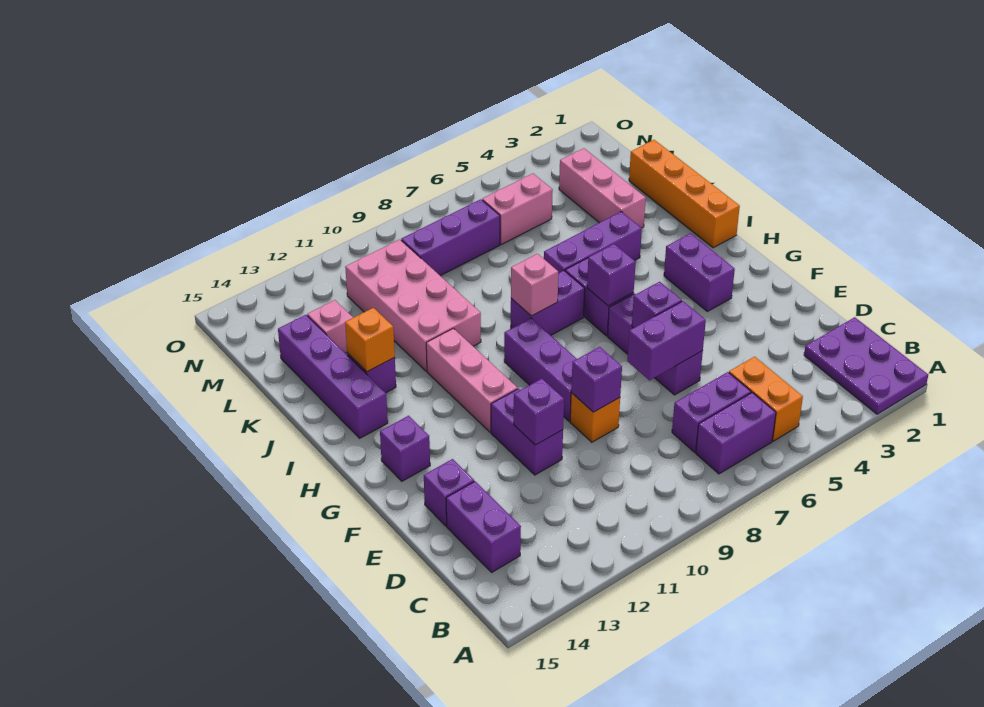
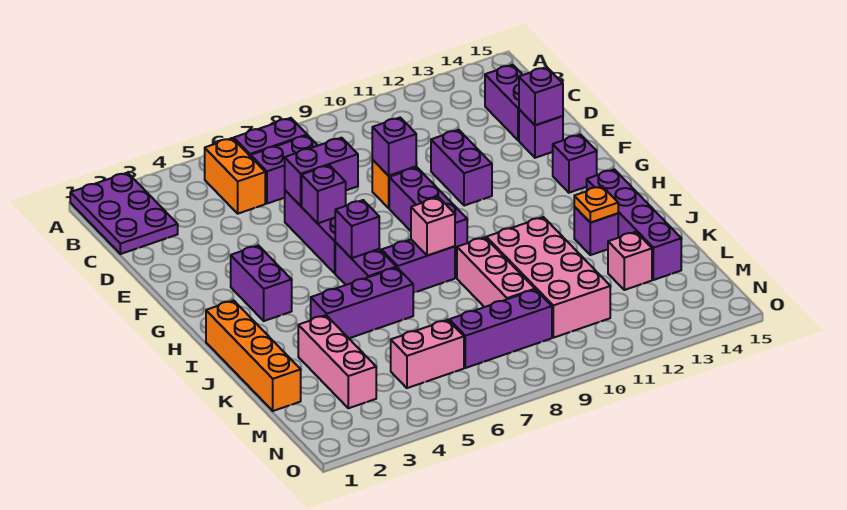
purple brick E11 level 2 -> purple brick E14 level 2
pink brick G11:I11 level 1 -> pink brick J9:L9 level 1
orange brick J13 level 2 -> orange plate J13 level 2

